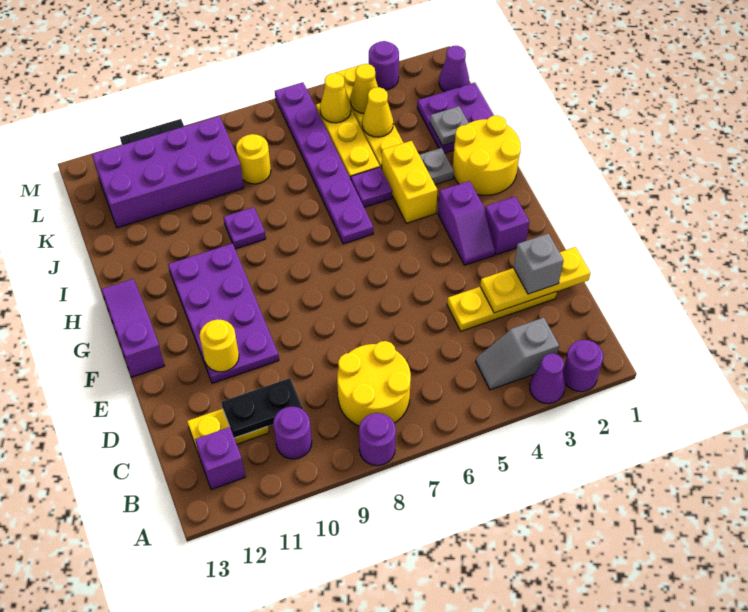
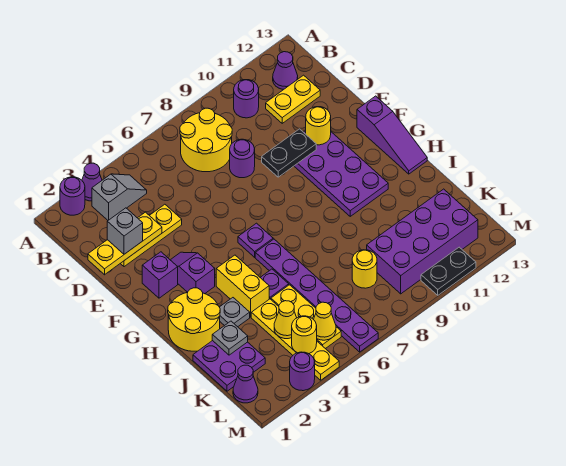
purple round brick A8 level 1 -> purple round brick D8 level 1
purple brick B12 level 1 -> purple cone B12 level 1
black plate C10:C11 level 2 -> black plate E9:E10 level 2
purple plate I9 level 1 -> purple plate G6 level 1
yellow cone L4 level 2 -> yellow round brick L4 level 2

